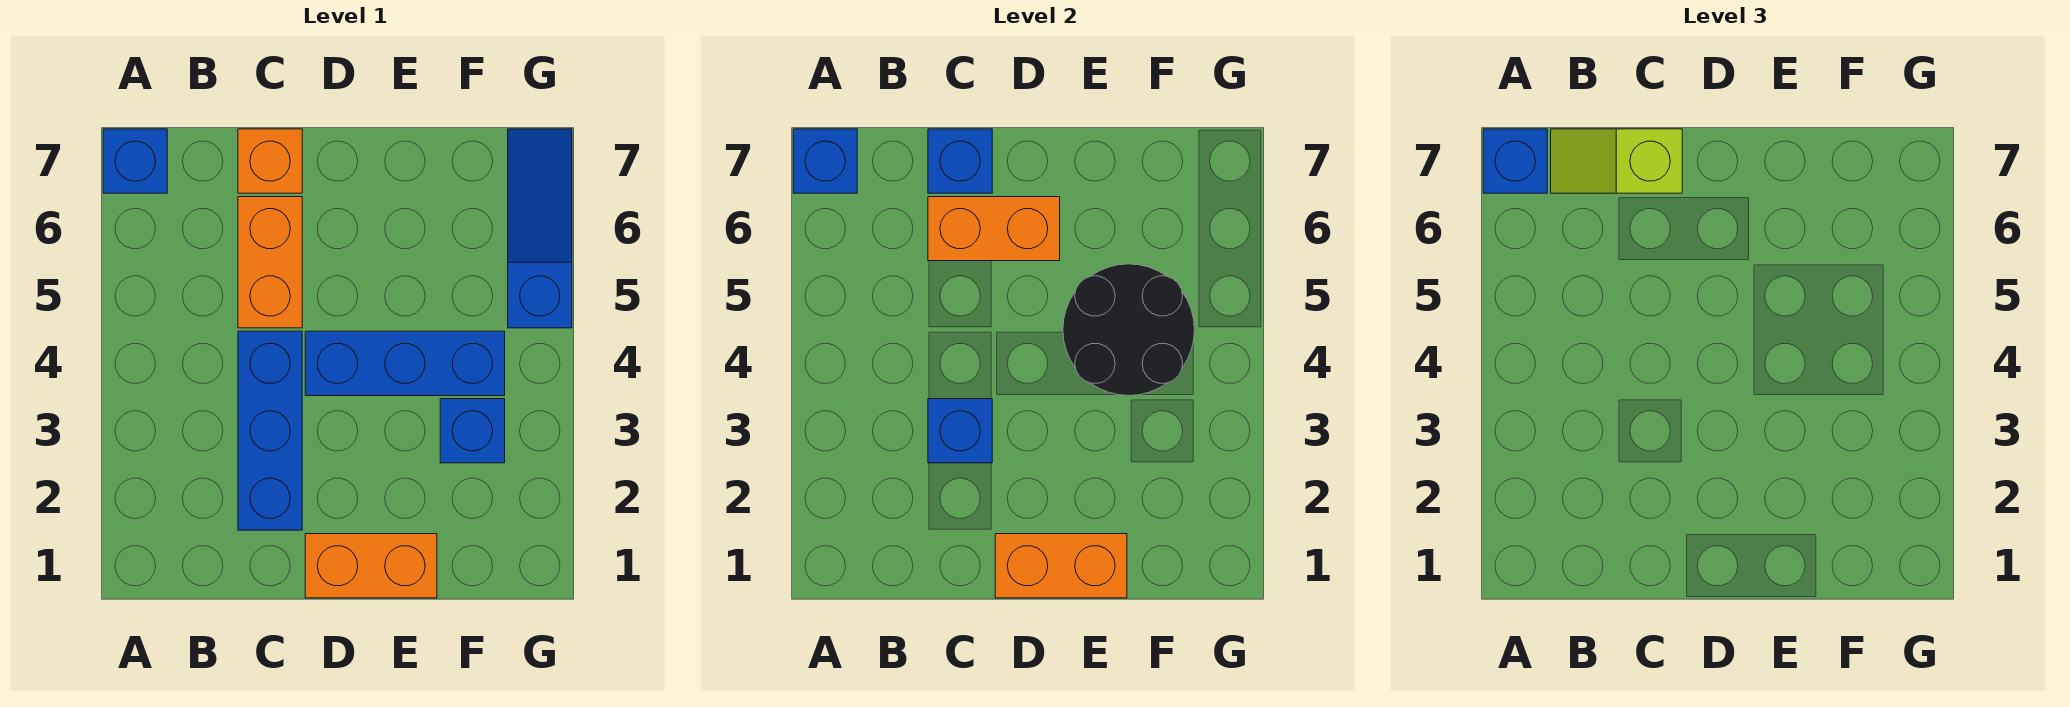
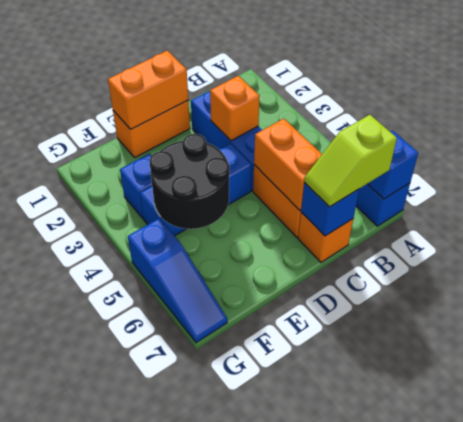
blue brick A7 level 3 -> none
lime slope B7:C7 level 3 top C -> lime slope B7:C7 level 3 top B
blue brick C3 level 2 -> orange brick C3 level 2
orange brick C6:D6 level 2 -> orange brick C5:C6 level 2

